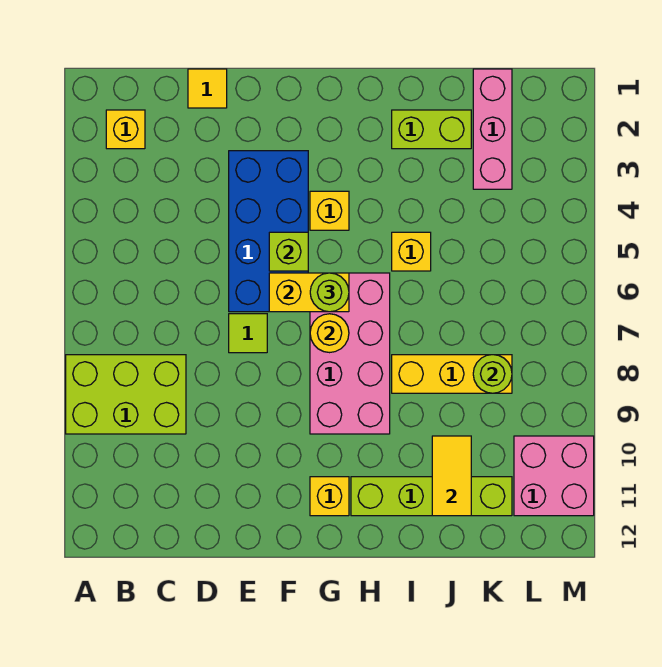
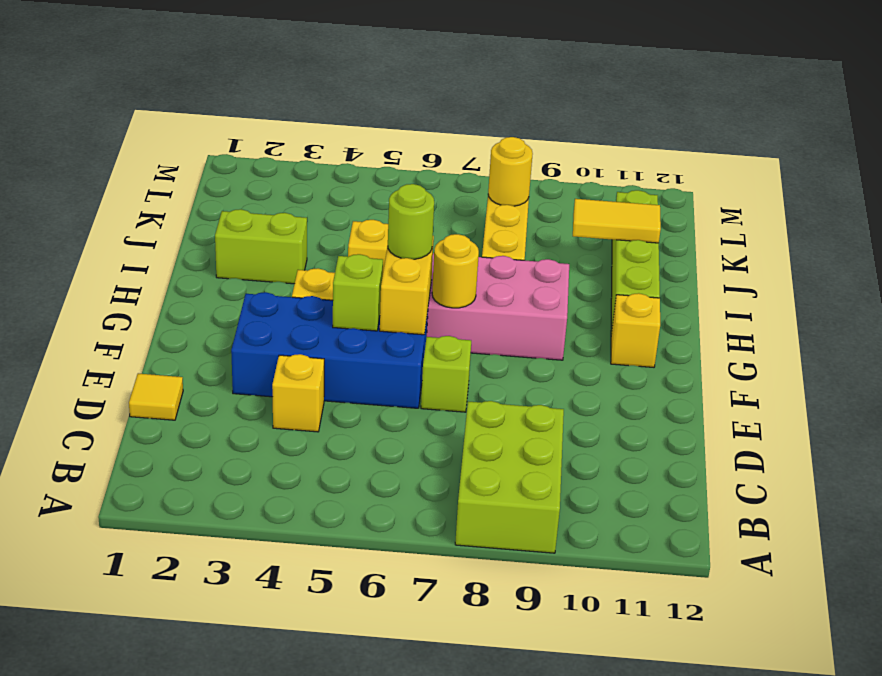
yellow brick B2 level 1 -> yellow brick D4 level 1
lime tile E7 level 1 -> lime brick E7 level 1
lime brick I2:J2 level 1 -> lime brick I2:I3 level 1
pink brick K1:K3 level 1 -> none
lime round brick K8 level 2 -> yellow round brick K8 level 2
pink brick L10:M11 level 1 -> none

